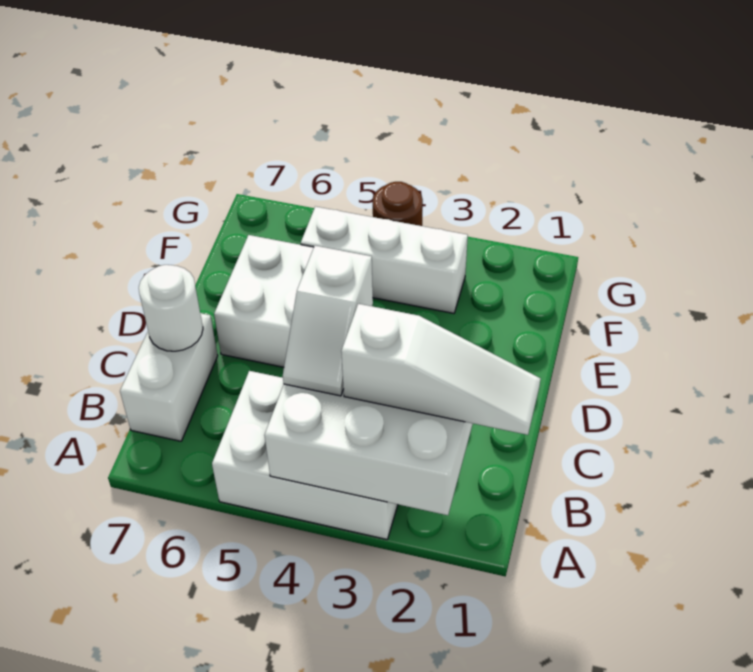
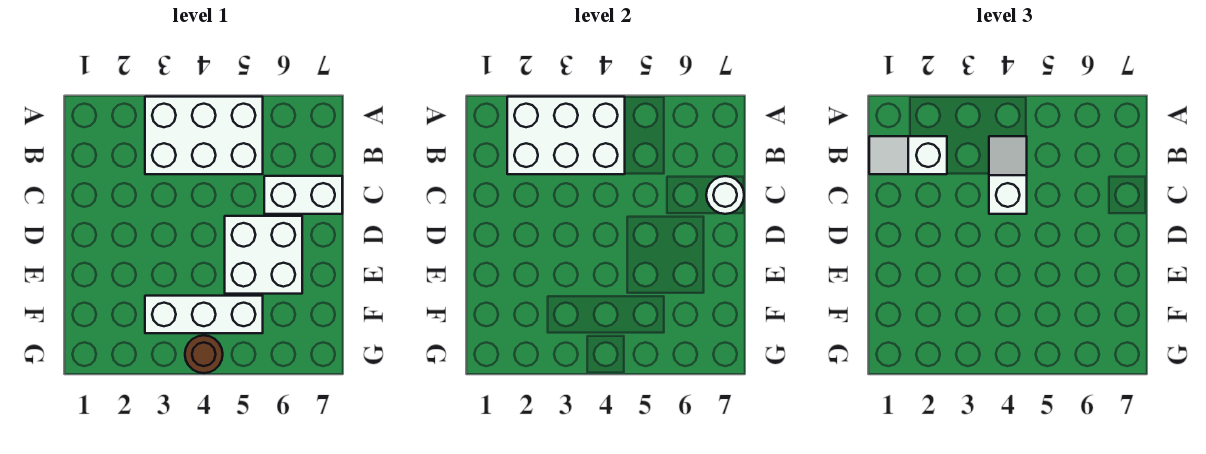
white slope B1:B3 level 3 top 3 -> white slope B1:B2 level 3 top 2
white brick B7:C7 level 1 -> white brick C6:C7 level 1

